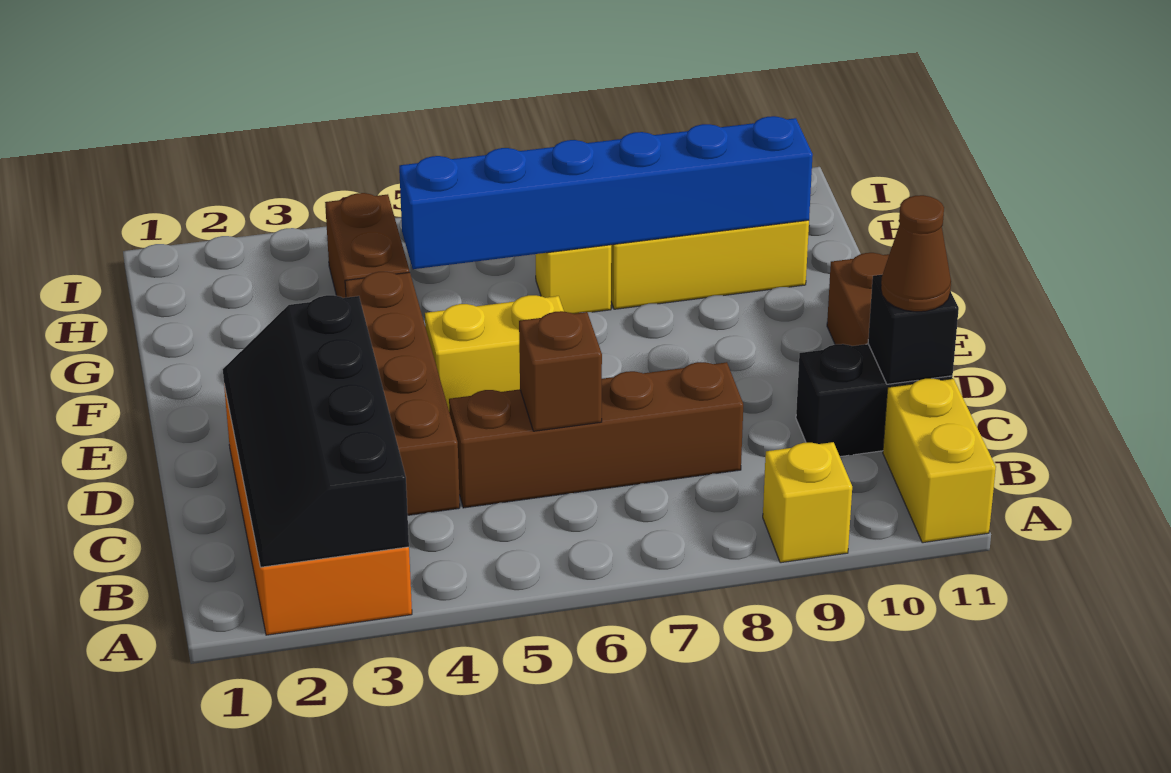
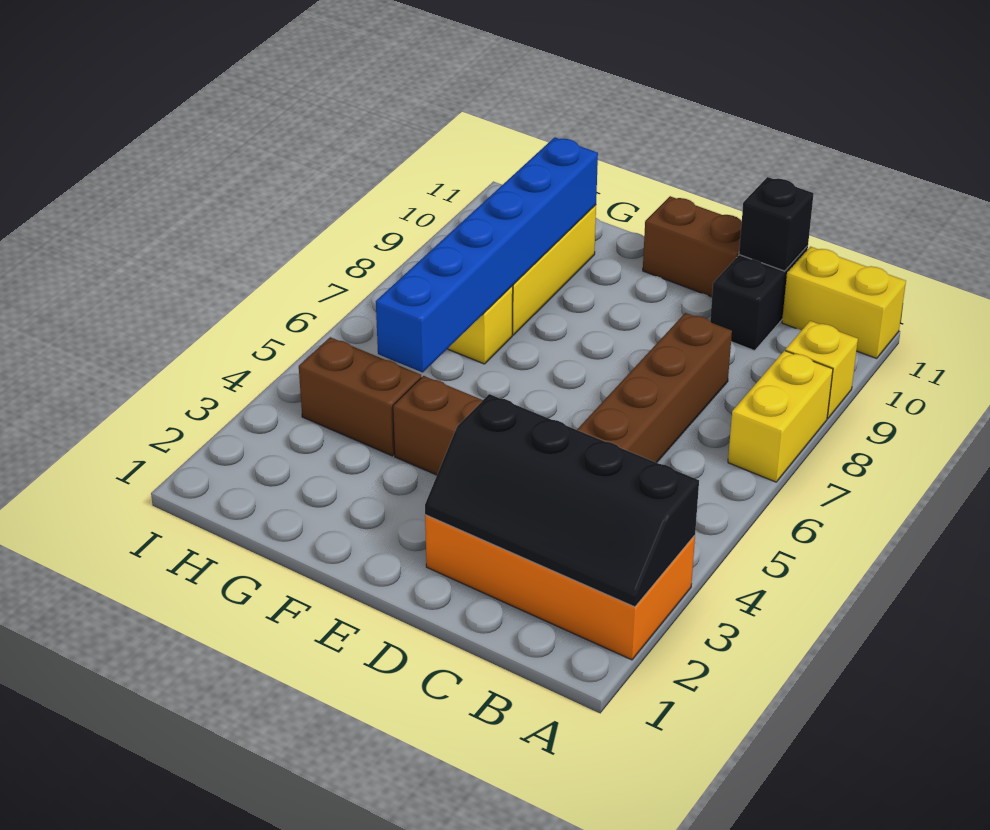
brown brick C6 level 2 -> none
brown cone C11 level 3 -> none
yellow brick E5:E6 level 1 -> yellow brick A7:A8 level 1

